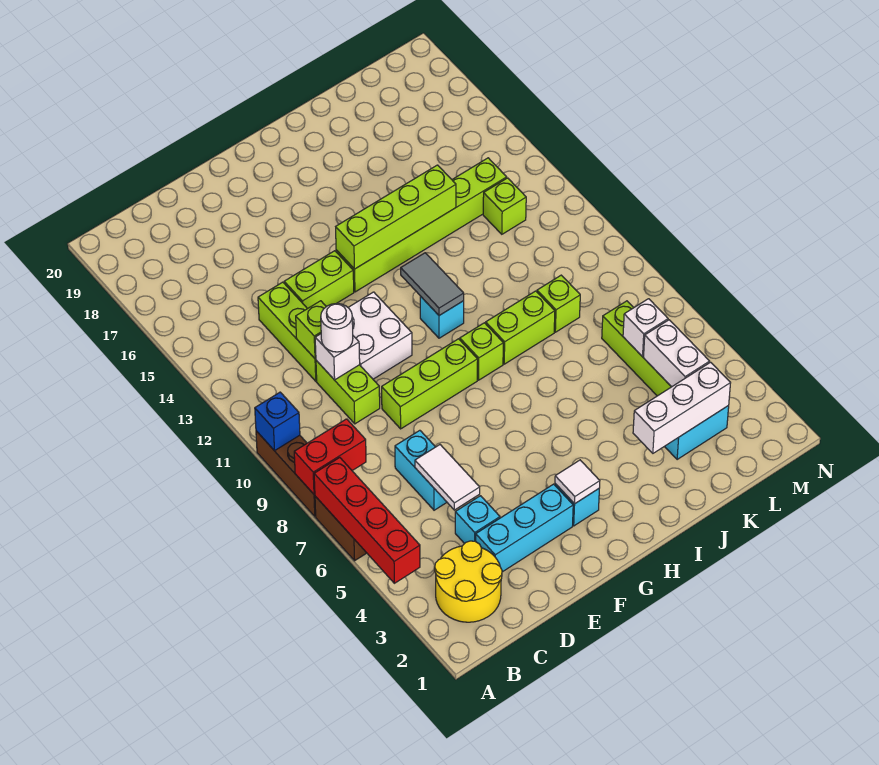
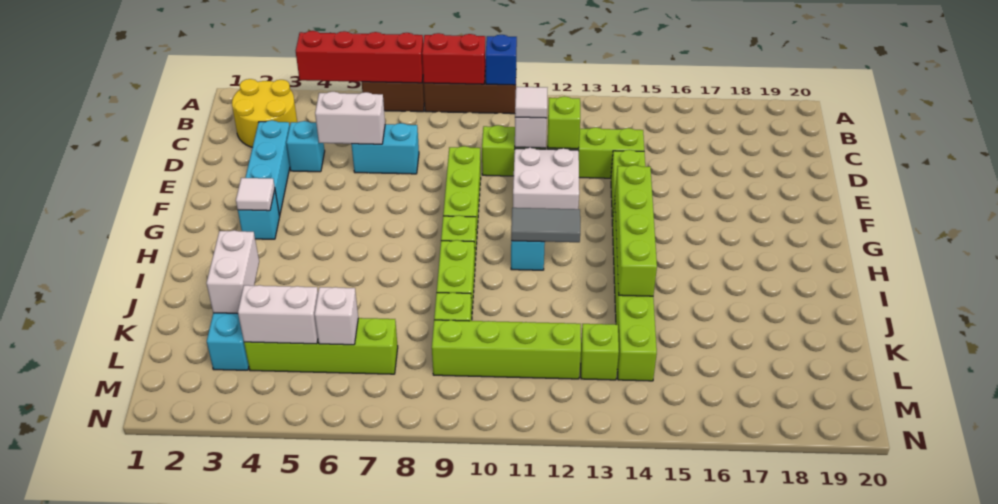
red brick A8:B8 level 2 -> red brick A8:A9 level 2
white tile D5:D6 level 2 -> white brick D5:D6 level 2
white round brick D11 level 3 -> white tile D11 level 3
white brick J3:L3 level 2 -> white brick J3:K3 level 2
none -> lime brick L9:L12 level 1

